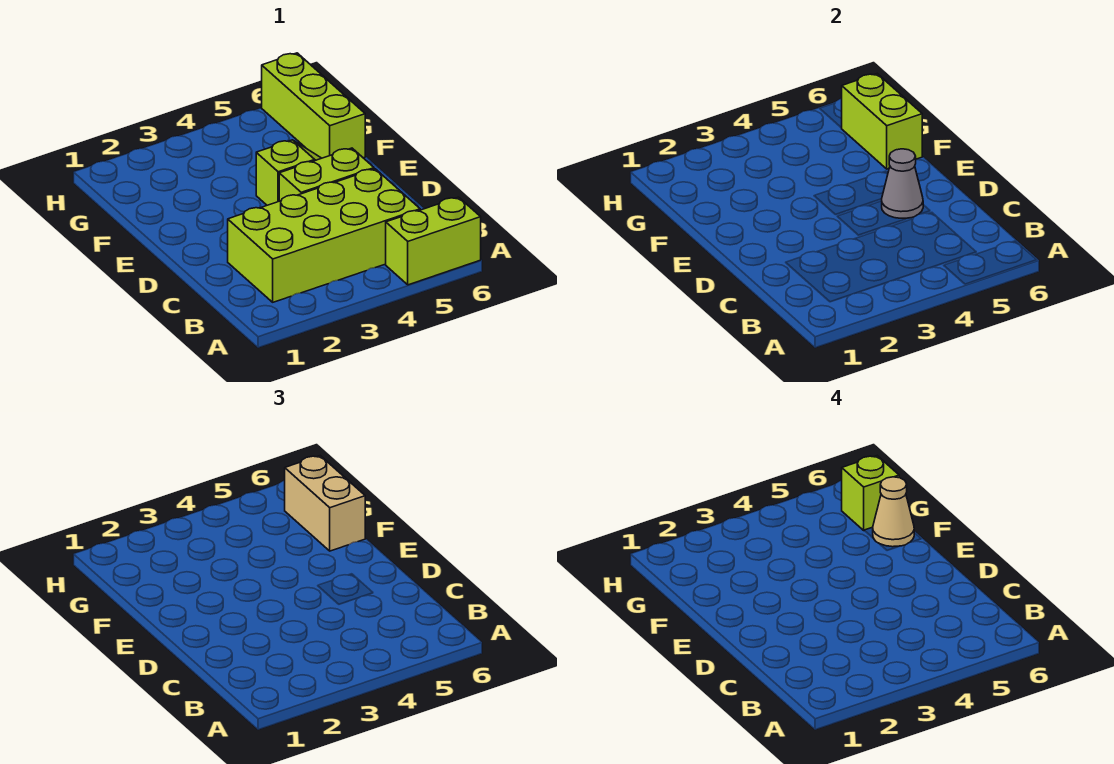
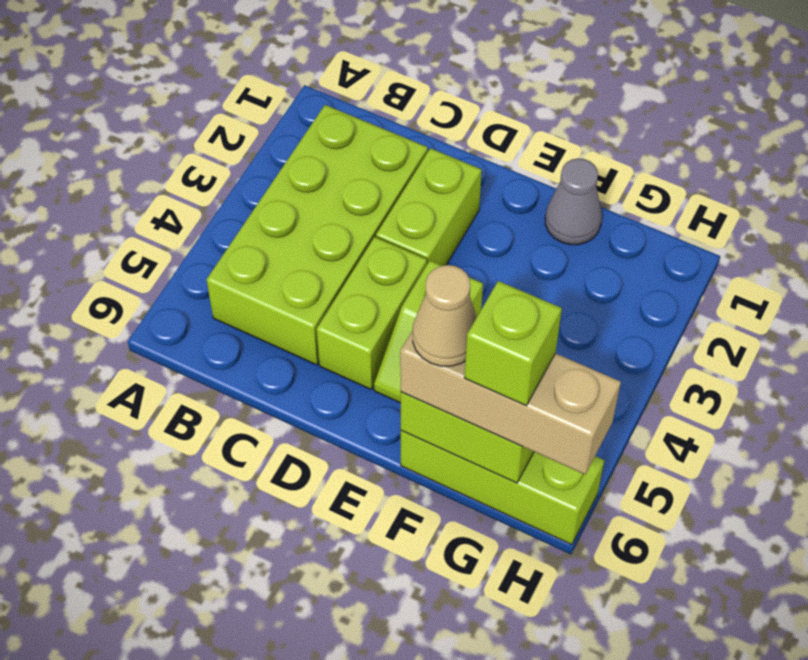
lime brick A5:A6 level 1 -> lime brick D2:D3 level 1
grey cone D5 level 2 -> grey cone F1 level 1
tan brick F6:G6 level 3 -> tan brick F6:H6 level 3

